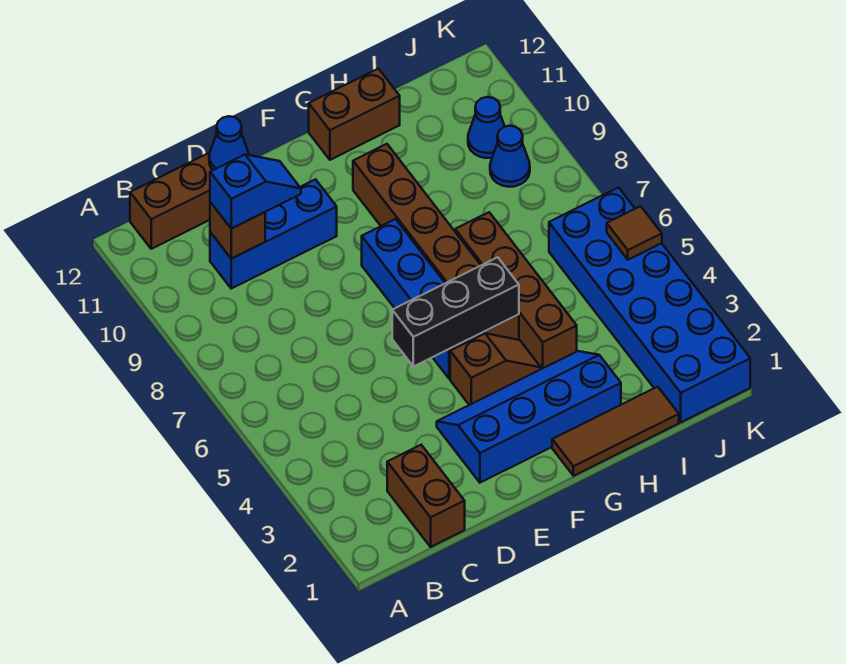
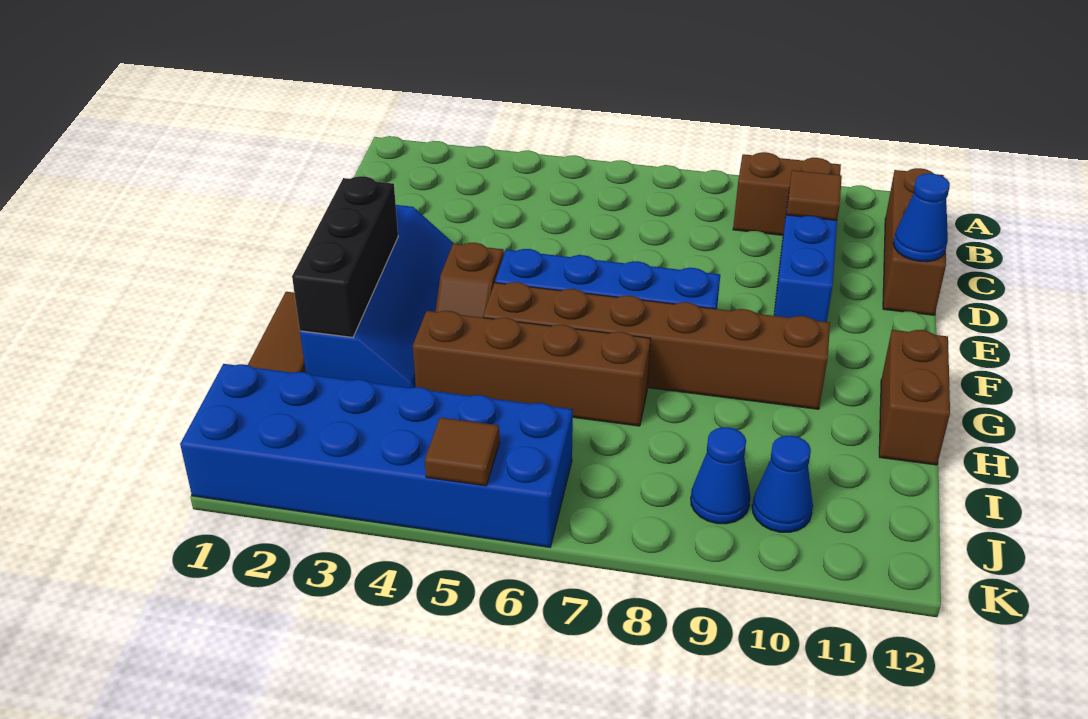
brown brick C1:C2 level 1 -> brown brick B9:B10 level 1
brown brick C10 level 2 -> brown tile C10 level 2
blue slope C10:D10 level 3 top C -> none
black brick E5:G5 level 2 -> black brick F2:H2 level 2

